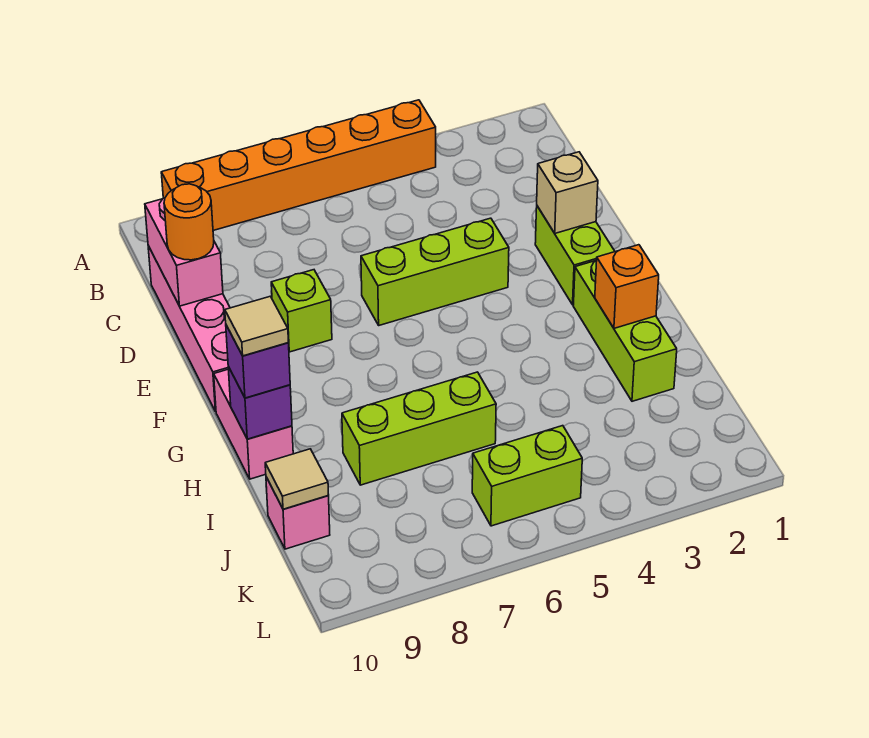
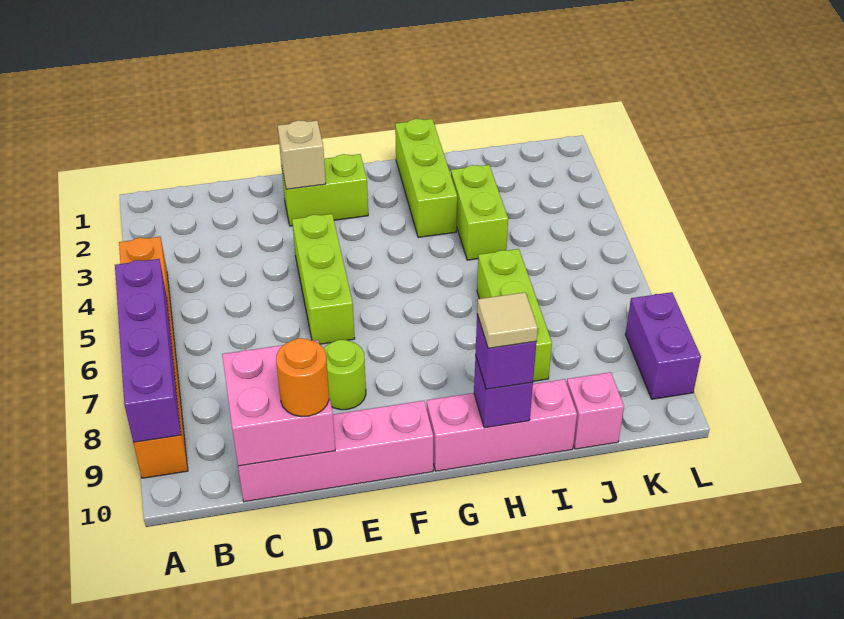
none -> purple brick A6:A9 level 2
pink brick C10:D10 level 2 -> pink brick C9:D10 level 2
lime brick E8 level 1 -> lime round brick E8 level 1
lime brick G2:I2 level 1 -> lime brick H1:H3 level 1
pink brick G10:H10 level 1 -> pink brick G10:I10 level 1
orange brick H2 level 2 -> none
tan tile J10 level 2 -> none
lime brick K5:K6 level 1 -> lime brick I3:I4 level 1
none -> purple brick L8:L9 level 1

